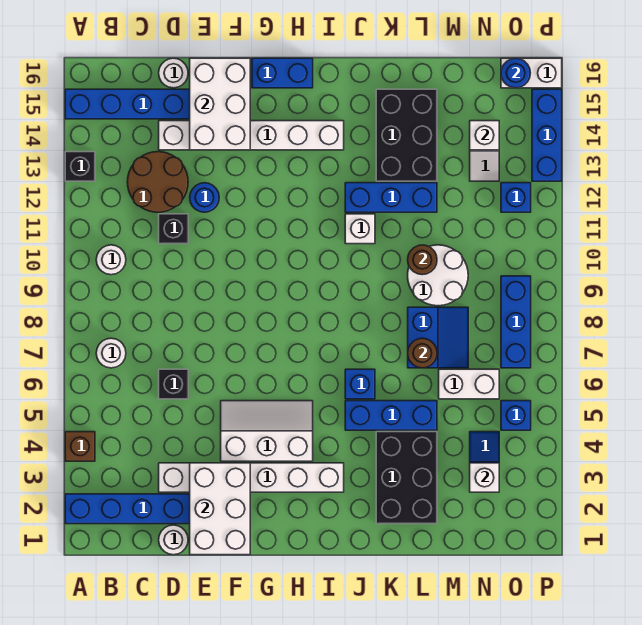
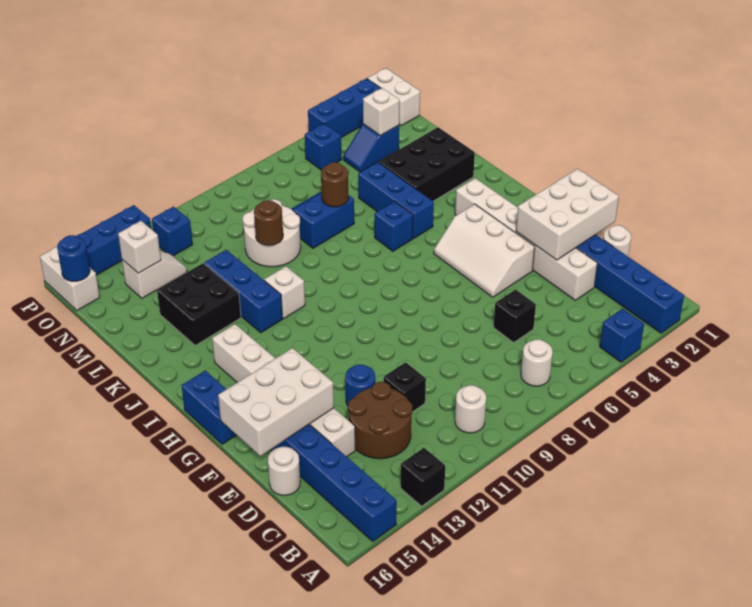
brown brick A4 level 1 -> blue brick A4 level 1
black brick K13:L15 level 1 -> black brick K13:L14 level 1
white brick M6:N6 level 1 -> white brick O1:P1 level 1
blue brick O7:O9 level 1 -> blue brick P2:P4 level 1

